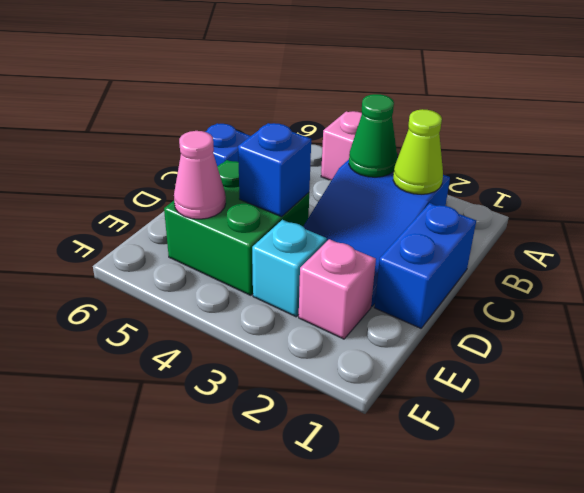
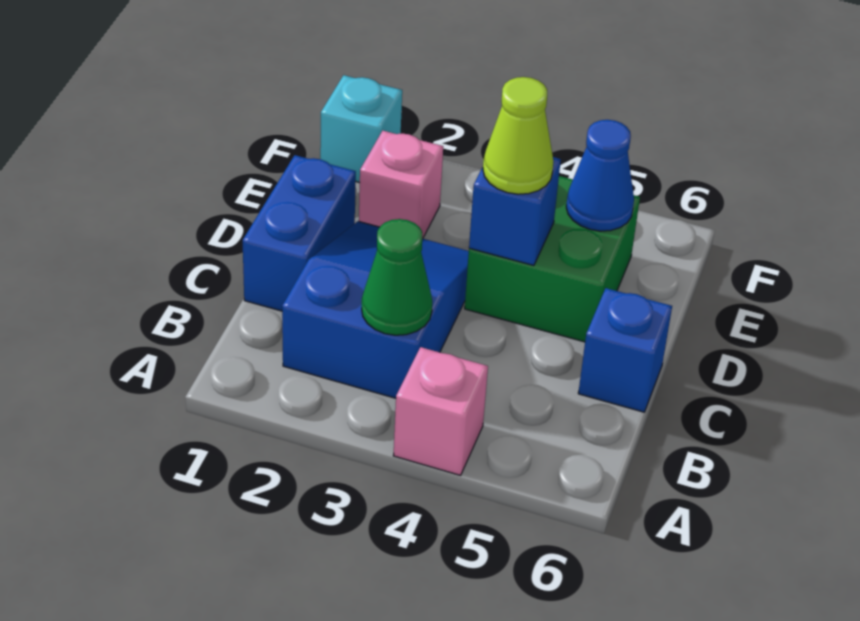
lime cone B2 level 2 -> lime cone D4 level 3
cyan brick E3 level 1 -> cyan brick F1 level 1
pink cone E5 level 2 -> blue cone E5 level 2

